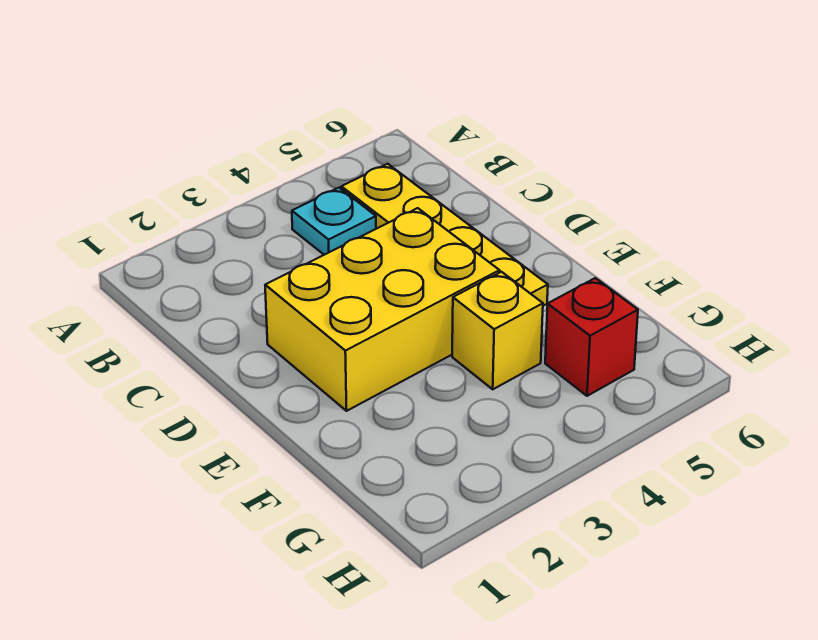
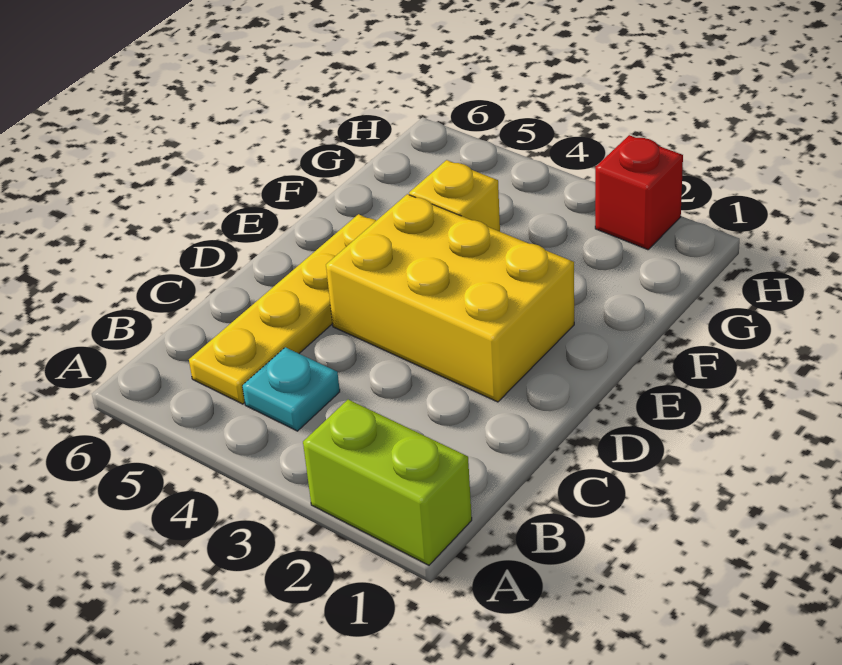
none -> lime brick A1:A2 level 1
red brick G5 level 1 -> red brick H2 level 1

